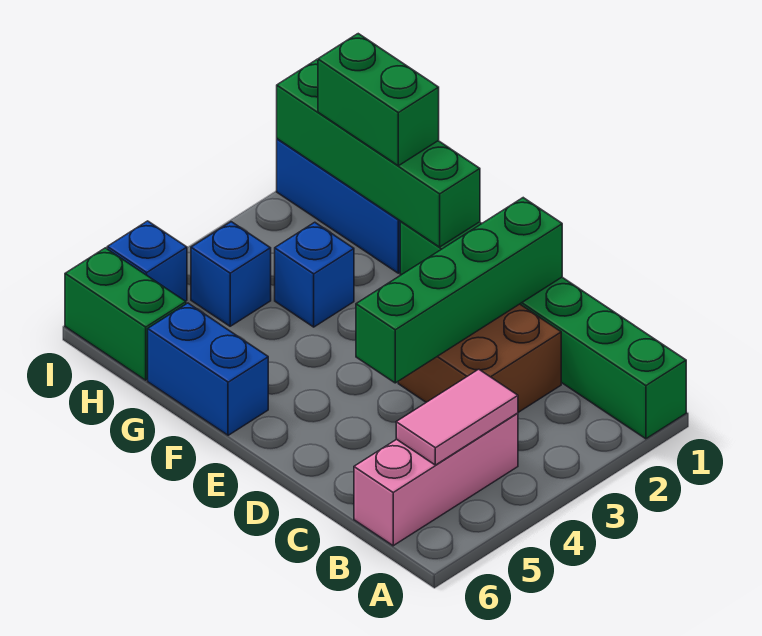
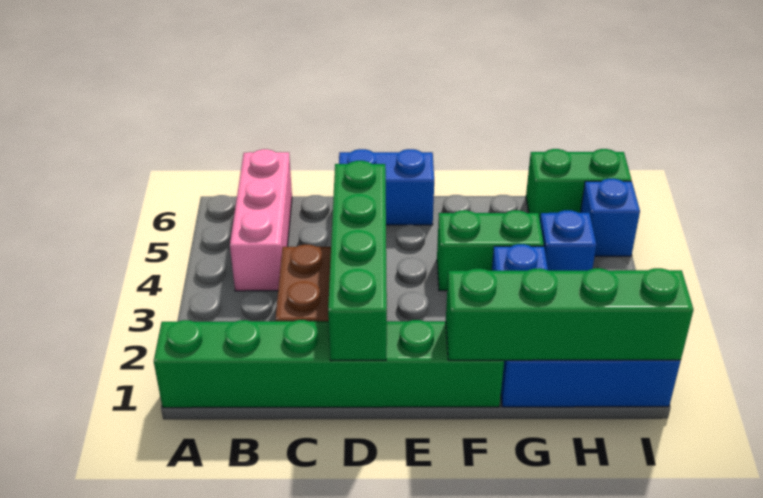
pink tile B4:B5 level 2 -> none
blue brick F6:G6 level 1 -> blue brick D6:E6 level 1
green brick G1:H1 level 3 -> green brick F4:G4 level 1

